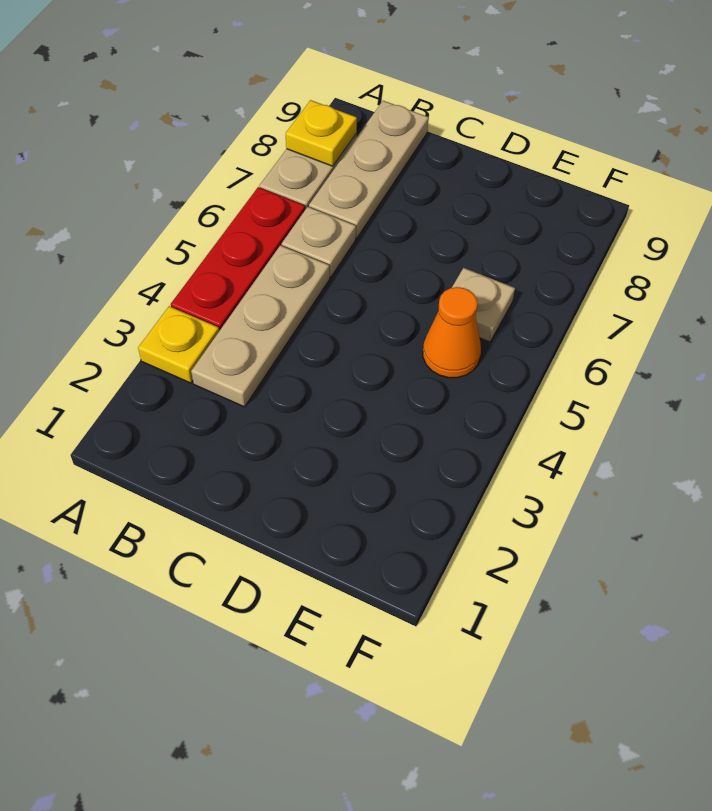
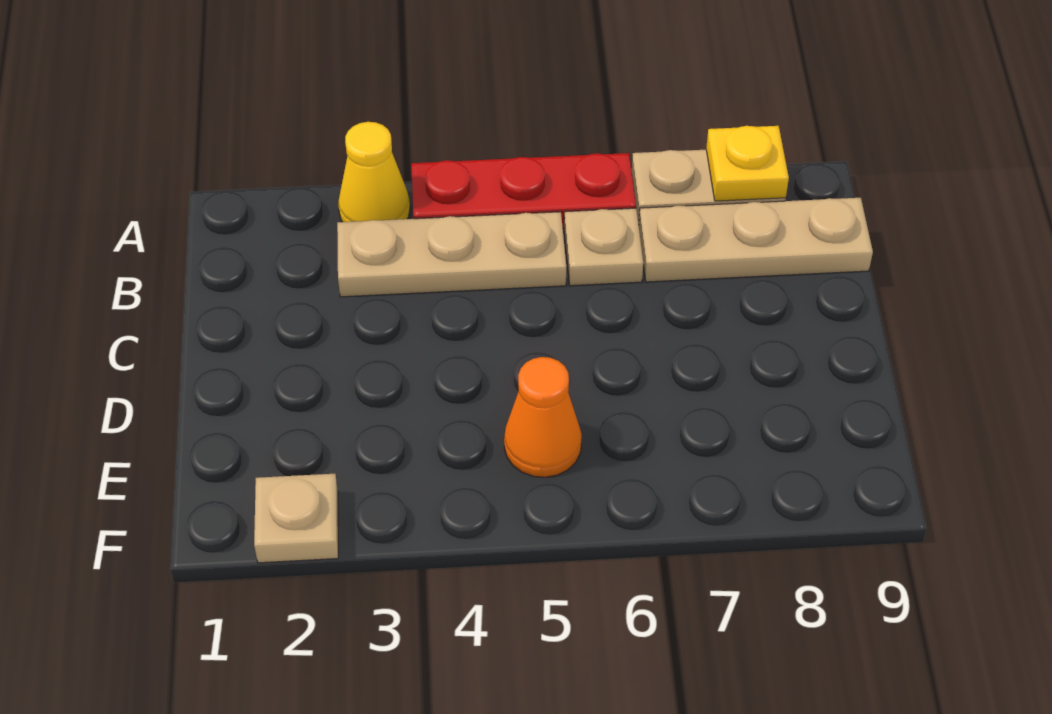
yellow plate A3 level 1 -> yellow cone A3 level 1
tan plate E6 level 1 -> tan plate F2 level 1

